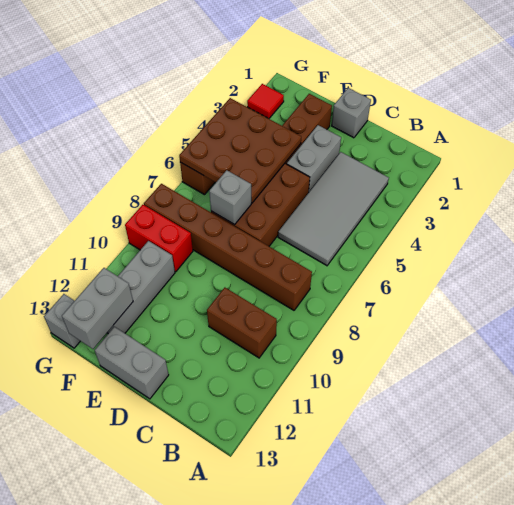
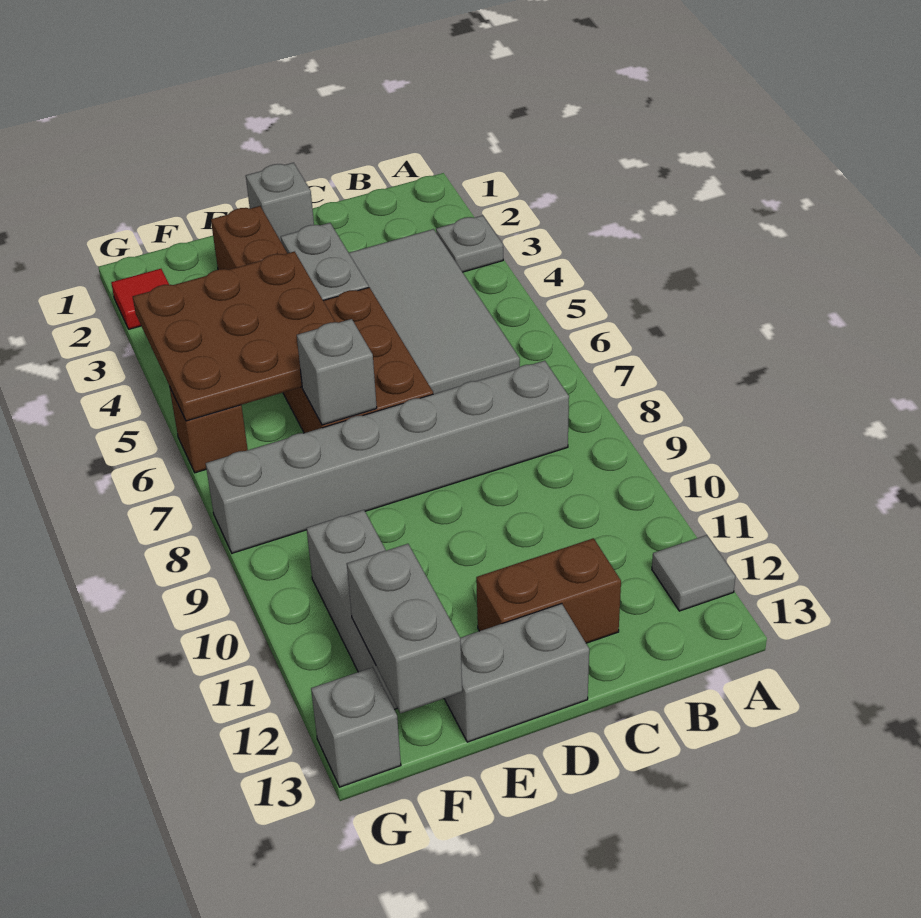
none -> grey plate A3 level 1
none -> grey tile A12 level 1
brown brick B8:G8 level 1 -> grey brick B8:G8 level 1
brown brick B10:C10 level 1 -> brown brick C12:D12 level 1
red brick F9:G9 level 1 -> none

